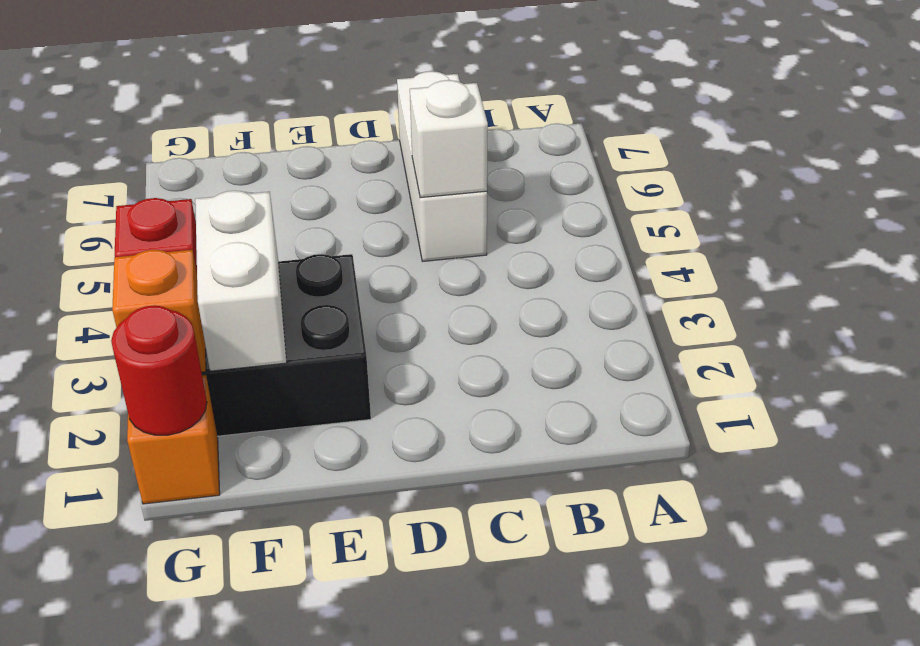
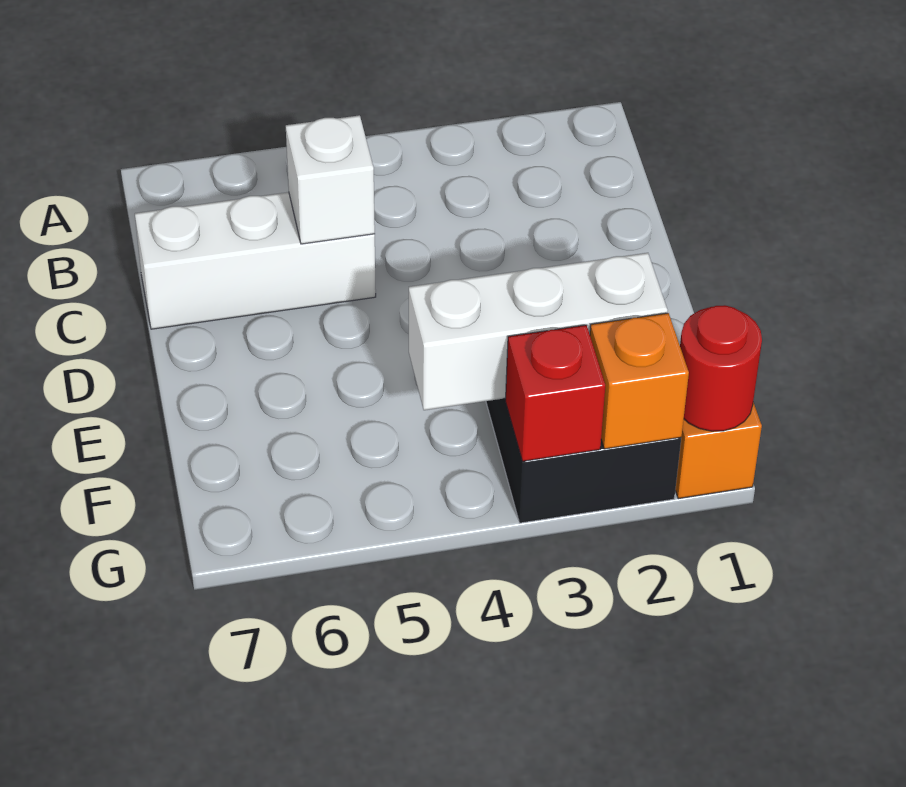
white brick F2:F3 level 2 -> white brick F2:F4 level 2

